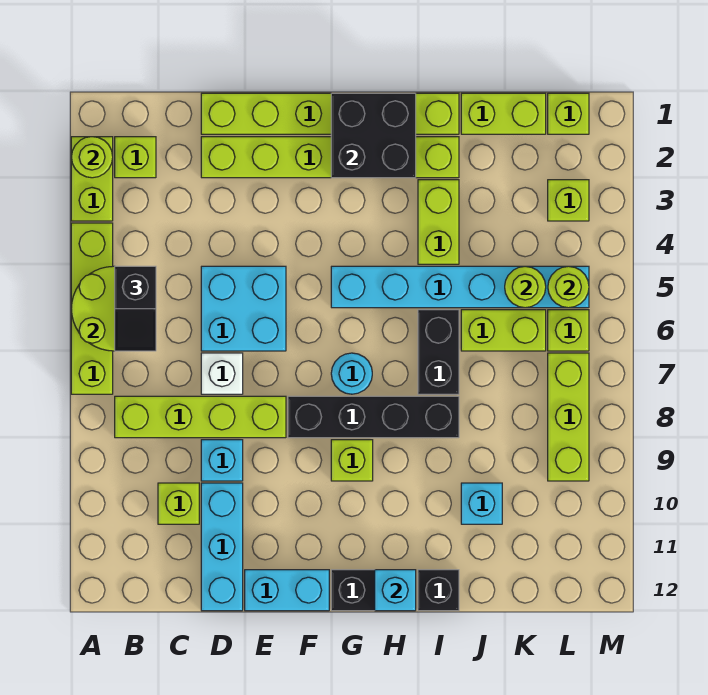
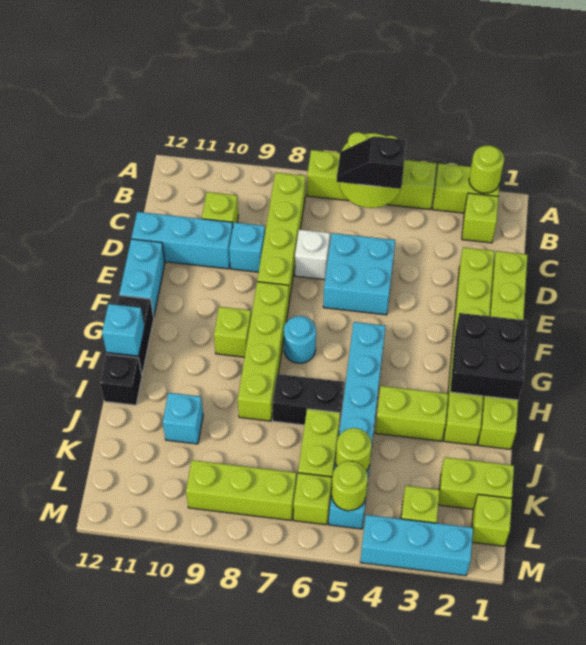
black brick F8:I8 level 1 -> lime brick F8:I8 level 1
lime brick J1:K1 level 1 -> lime brick K1:K2 level 1
none -> cyan brick M2:M4 level 1

